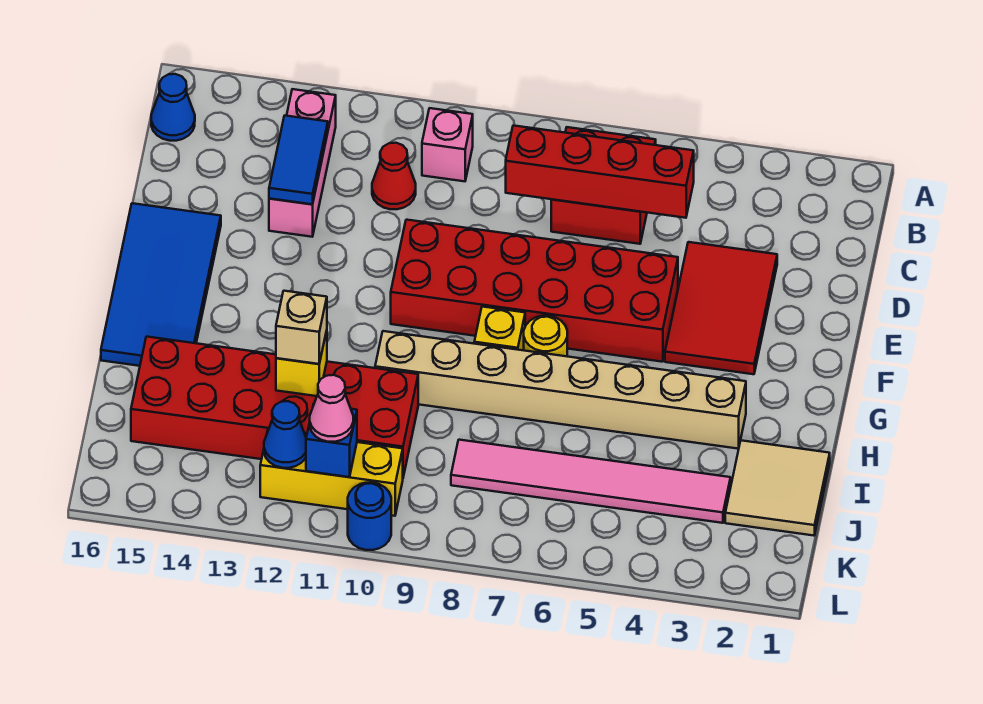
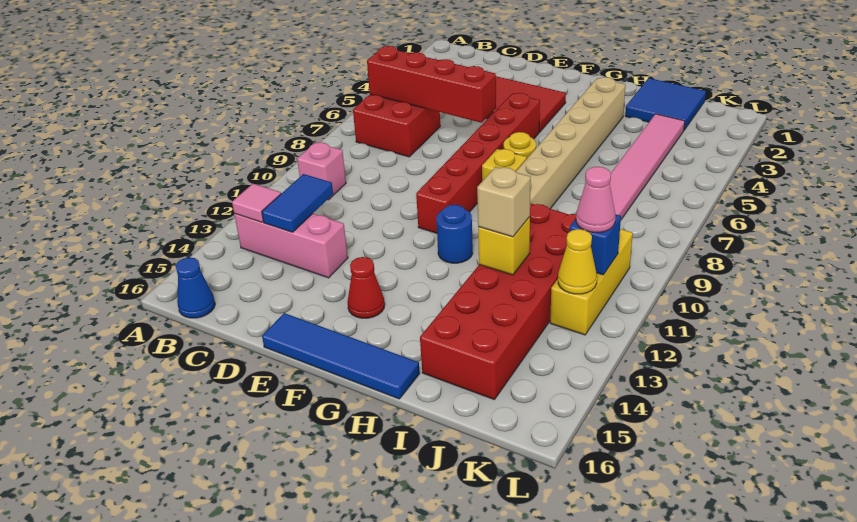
none -> pink tile B13 level 2
red brick C5:C8 level 2 -> red brick B6:E6 level 2
red cone C11 level 1 -> red cone F14 level 1
blue tile C13:D13 level 2 -> blue tile C12:C13 level 2
red brick E5:F10 level 1 -> red brick F5:F10 level 1
blue tile E15:H16 level 1 -> blue tile E16:H16 level 1
tan tile I1:J2 level 1 -> blue tile I1:J2 level 1
blue cone K12 level 2 -> yellow cone K12 level 2
blue round brick L10 level 1 -> blue round brick G11 level 1

